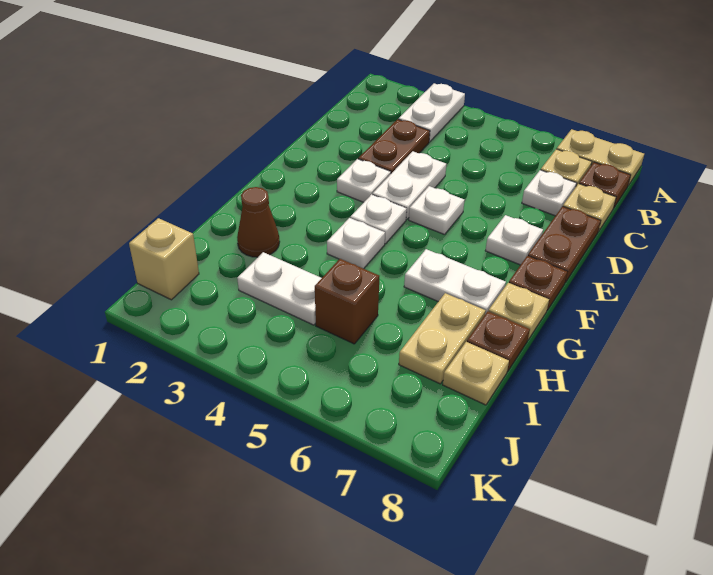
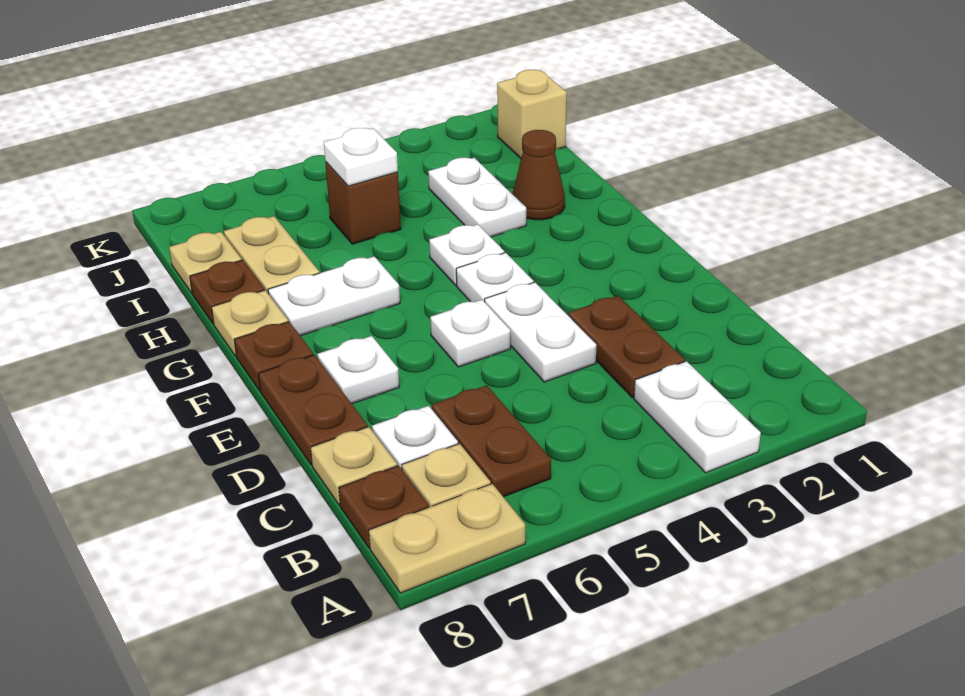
none -> brown plate B6:C6 level 1
white plate E3 level 1 -> white plate I5 level 2
white plate I3:I4 level 1 -> white plate H3:I3 level 1

